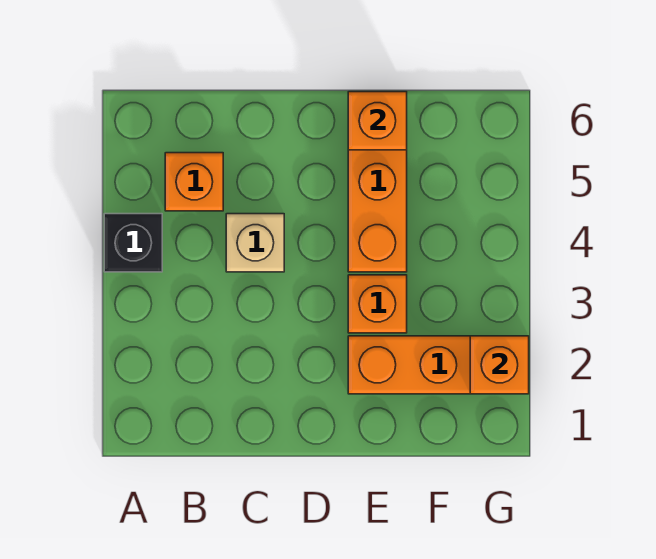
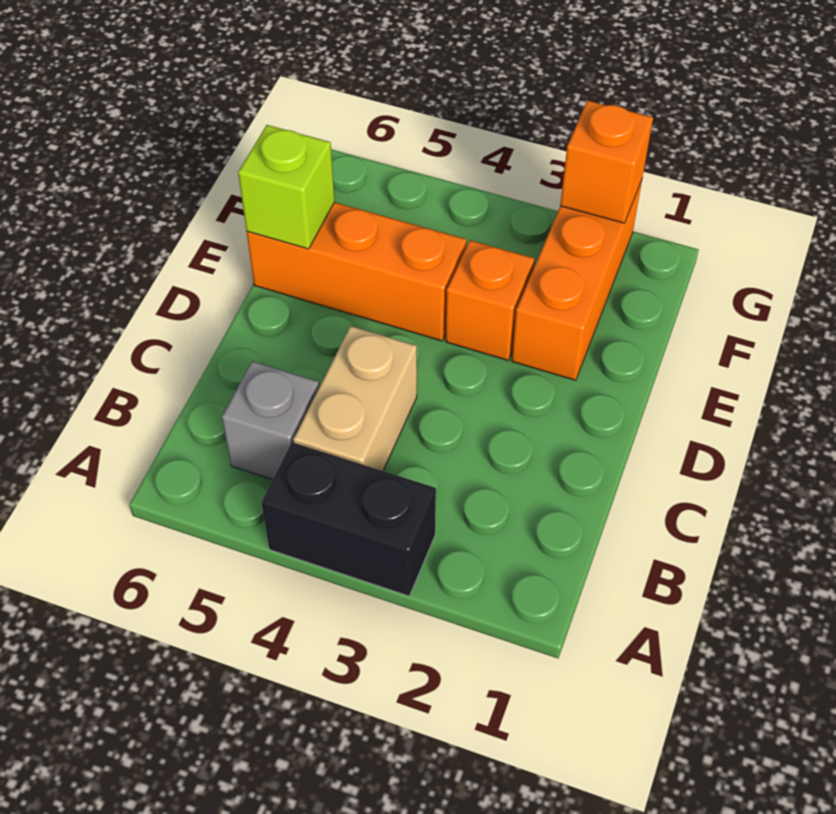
black brick A4 level 1 -> black brick A3:A4 level 1
orange brick B5 level 1 -> grey brick B5 level 1
tan brick C4 level 1 -> tan brick B4:C4 level 1
orange brick E6 level 2 -> lime brick E6 level 2

